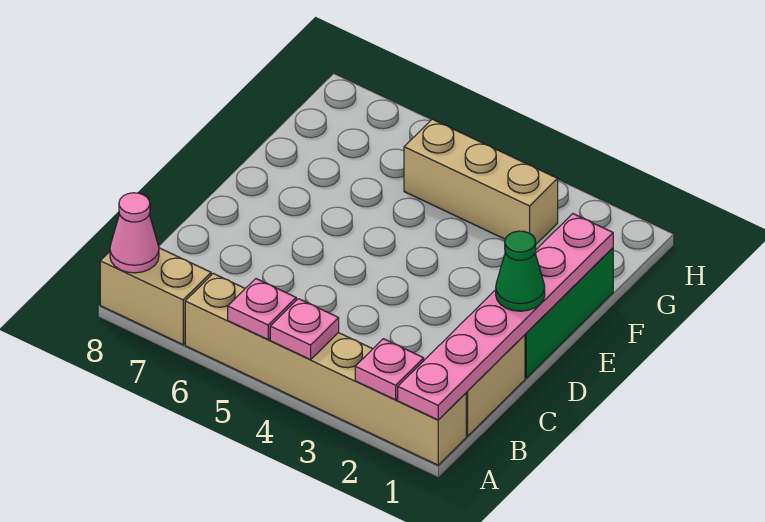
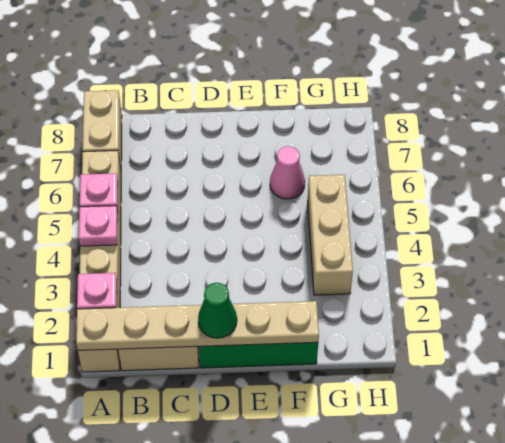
pink plate A1:F1 level 2 -> tan plate A1:F1 level 2
pink cone A8 level 2 -> pink cone F6 level 1

